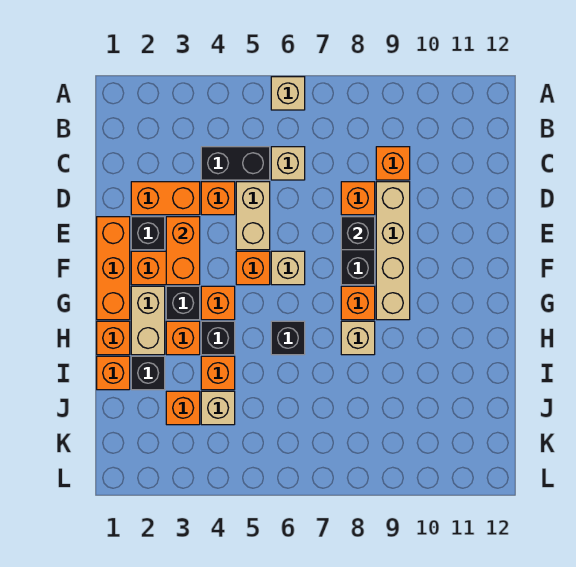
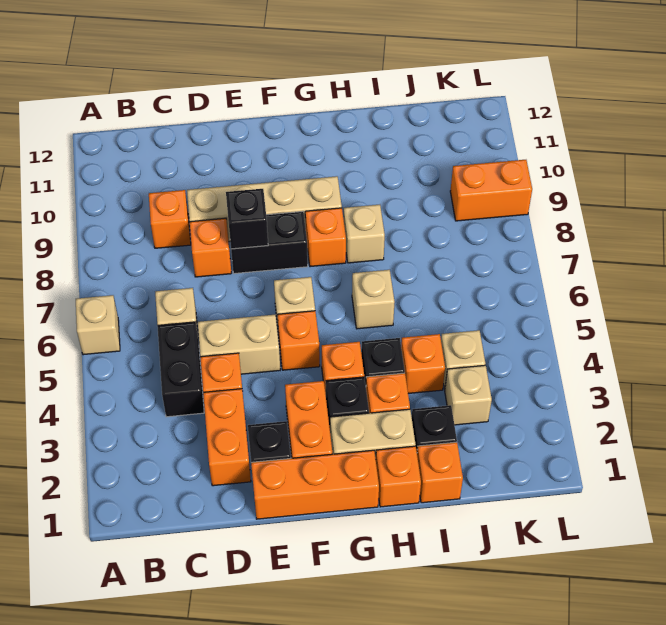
orange brick E3:F3 level 2 -> orange brick K9:L9 level 1
black brick H6 level 1 -> tan brick H6 level 1
orange brick J3 level 1 -> tan brick J3 level 1

